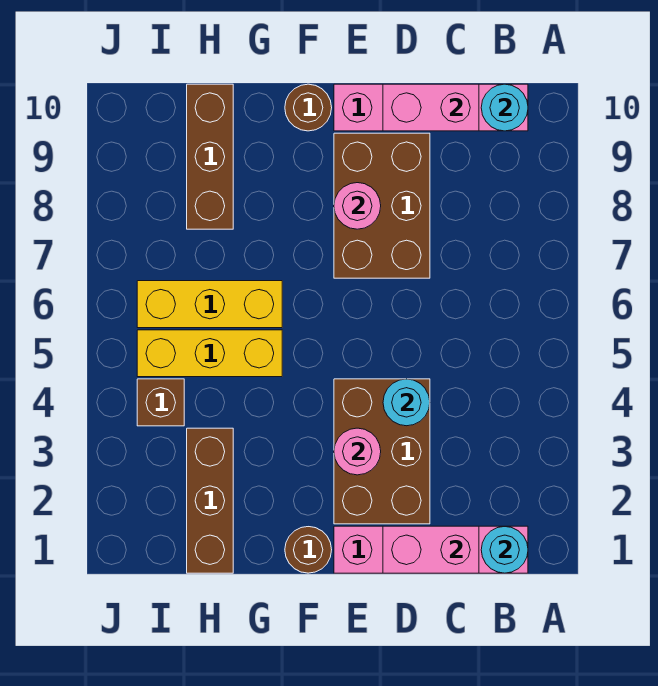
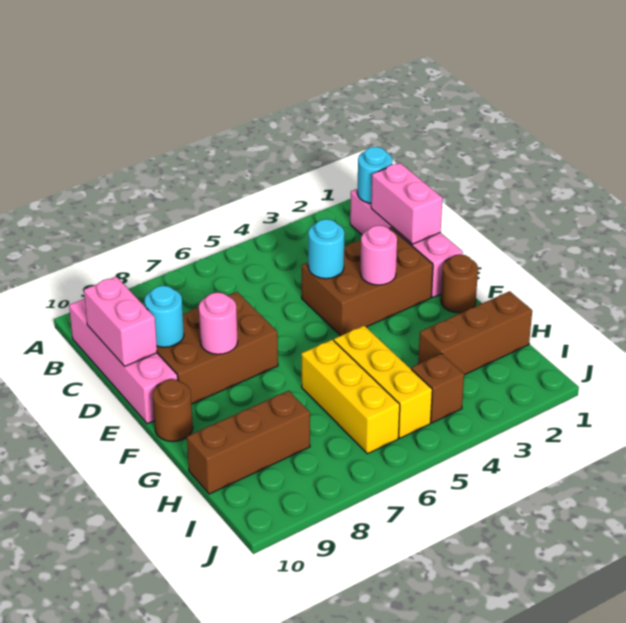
cyan round brick B10 level 2 -> cyan round brick D9 level 2

